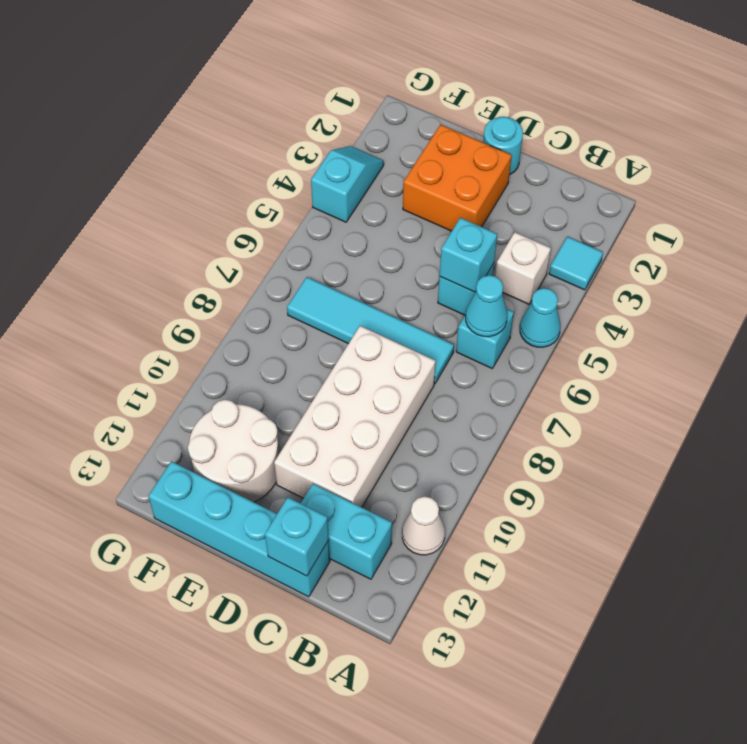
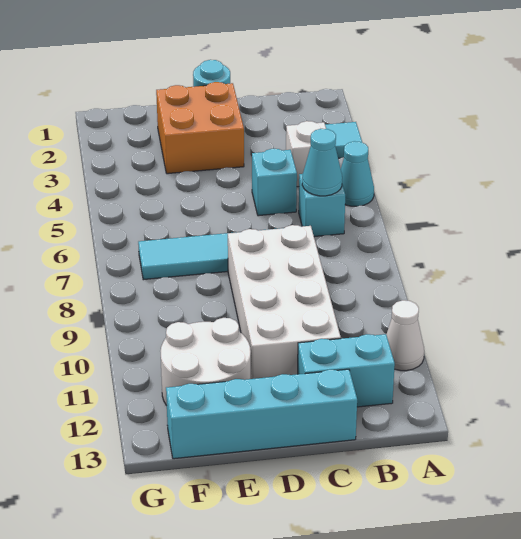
cyan brick C5 level 2 -> none
cyan brick C13 level 2 -> none
cyan slope G3:G4 level 1 top 4 -> none

